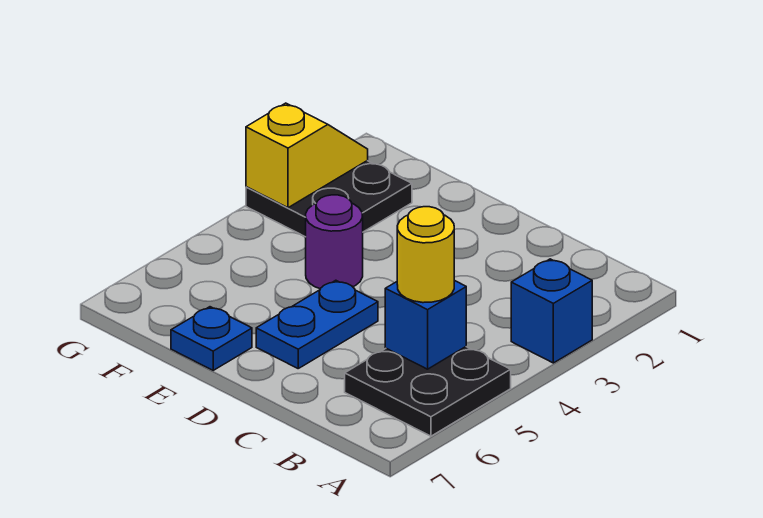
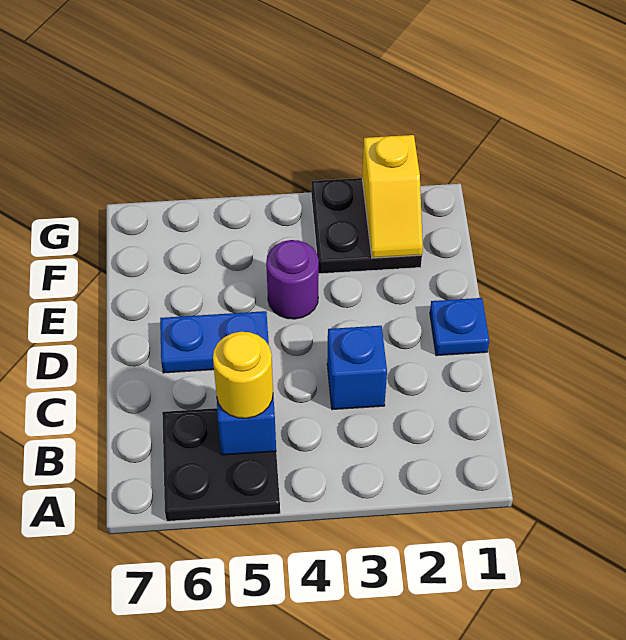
blue brick A3 level 1 -> blue brick C3 level 1
blue plate E7 level 1 -> blue plate D1 level 1
yellow slope G2:G3 level 2 top 3 -> yellow slope F2:G2 level 2 top G

